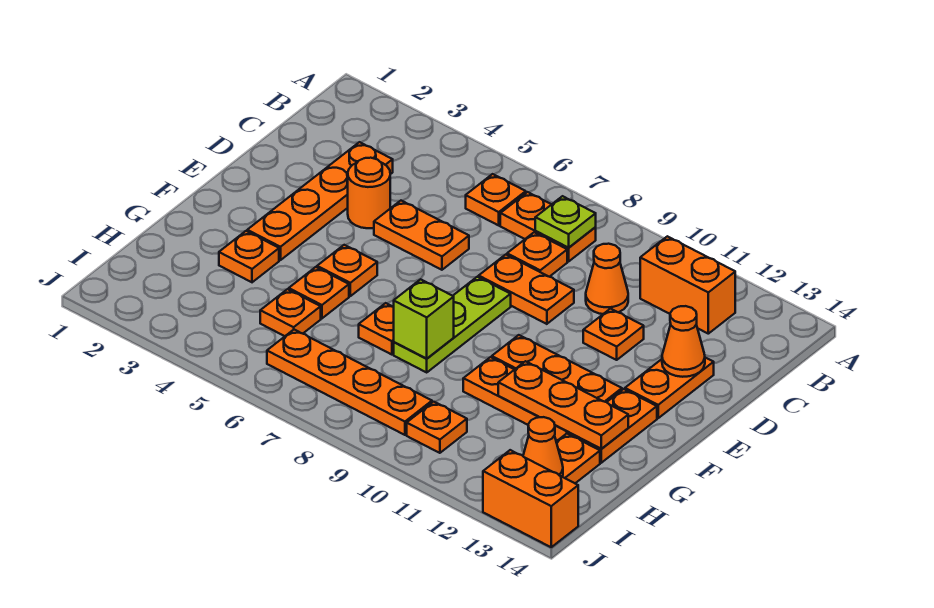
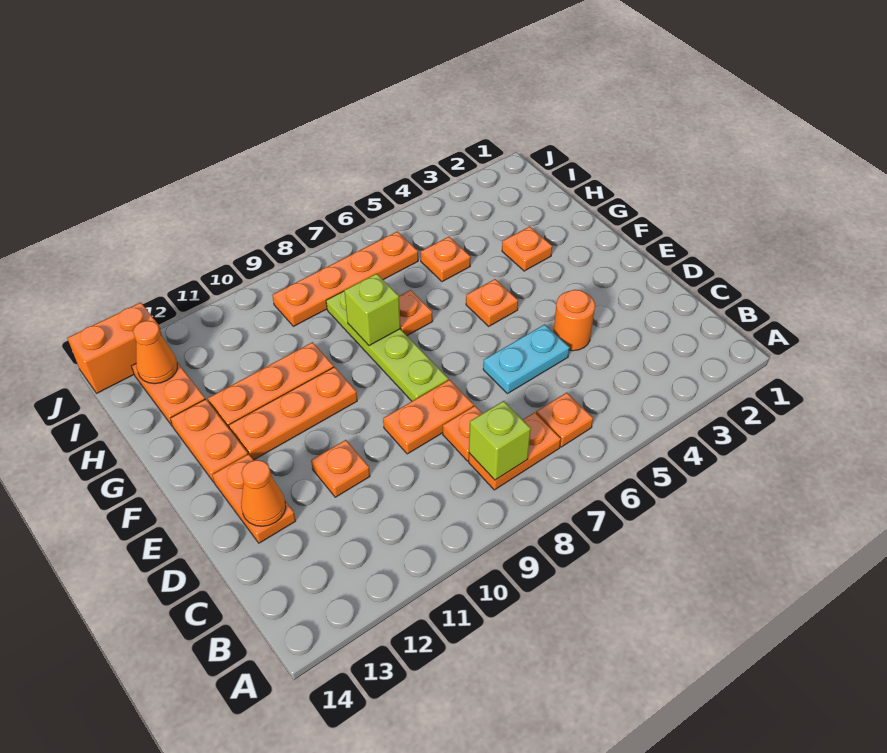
lime plate B8 level 2 -> lime brick B8 level 2
orange brick B11:B12 level 1 -> none
orange plate C3:F3 level 1 -> none
orange cone C10 level 1 -> none
orange plate D5:D6 level 1 -> cyan plate D5:D6 level 1
lime plate E8:G8 level 1 -> lime plate E8:H8 level 1
orange plate G5 level 1 -> none
orange plate G11:G13 level 2 -> none
orange plate I10 level 1 -> none

